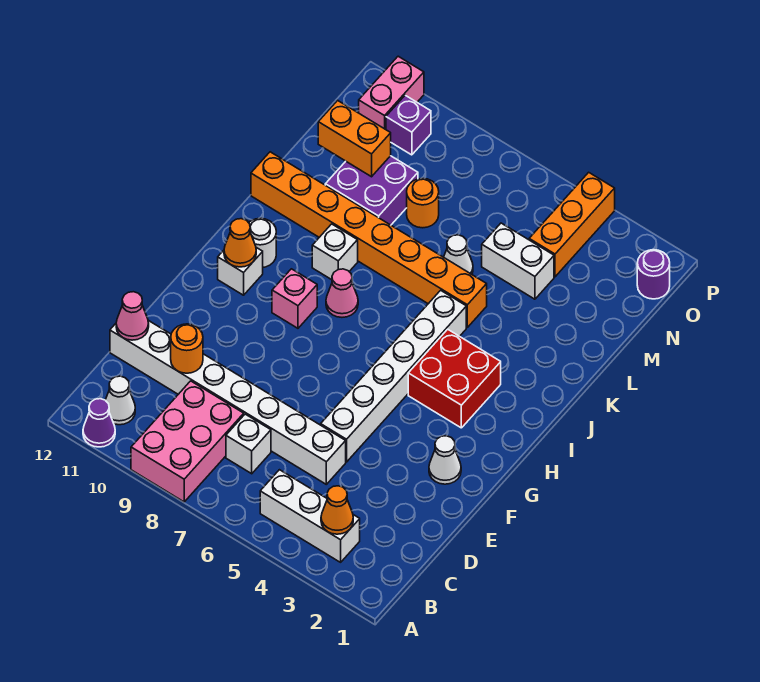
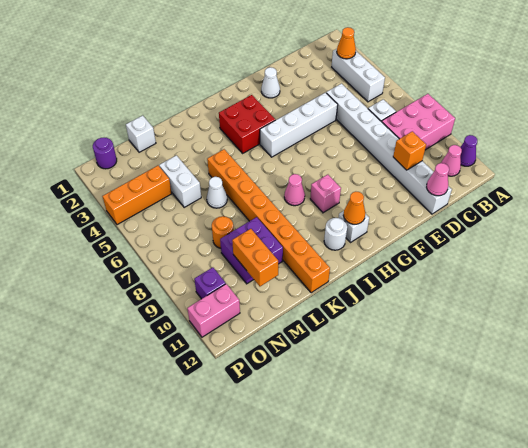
white cone B11 level 1 -> pink cone B11 level 1
orange round brick D10 level 2 -> orange brick D10 level 2
white brick E5:J5 level 1 -> white brick E5:H5 level 1
white brick J9 level 1 -> white brick M1 level 1

